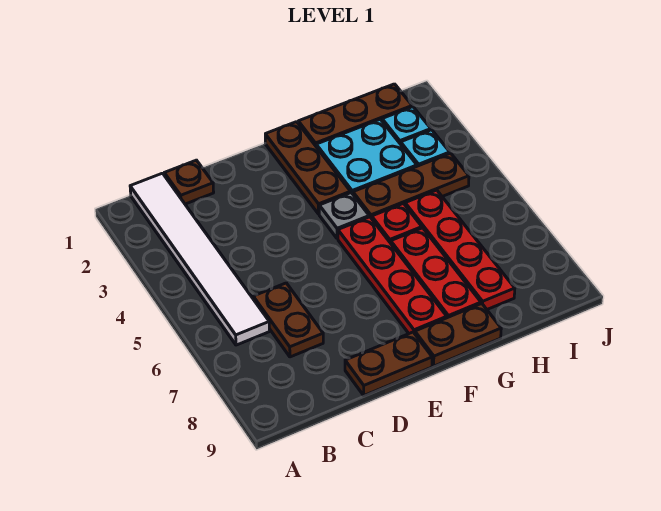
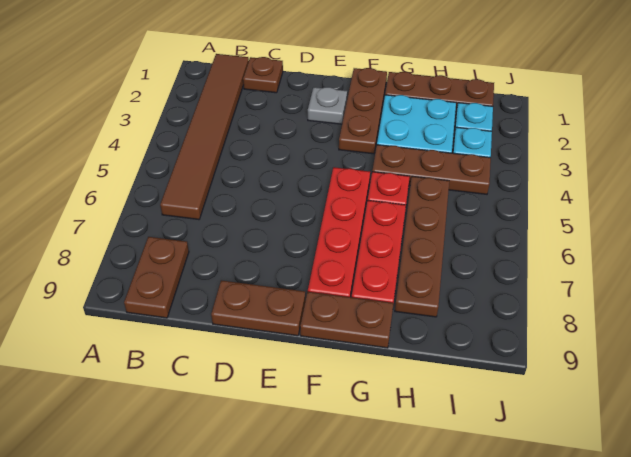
white tile B1:B6 level 1 -> brown tile B1:B6 level 1
brown plate C6:C7 level 1 -> brown plate B8:B9 level 1
grey plate F4 level 1 -> grey plate E2 level 1
red plate H5:H8 level 1 -> brown plate H5:H8 level 1

